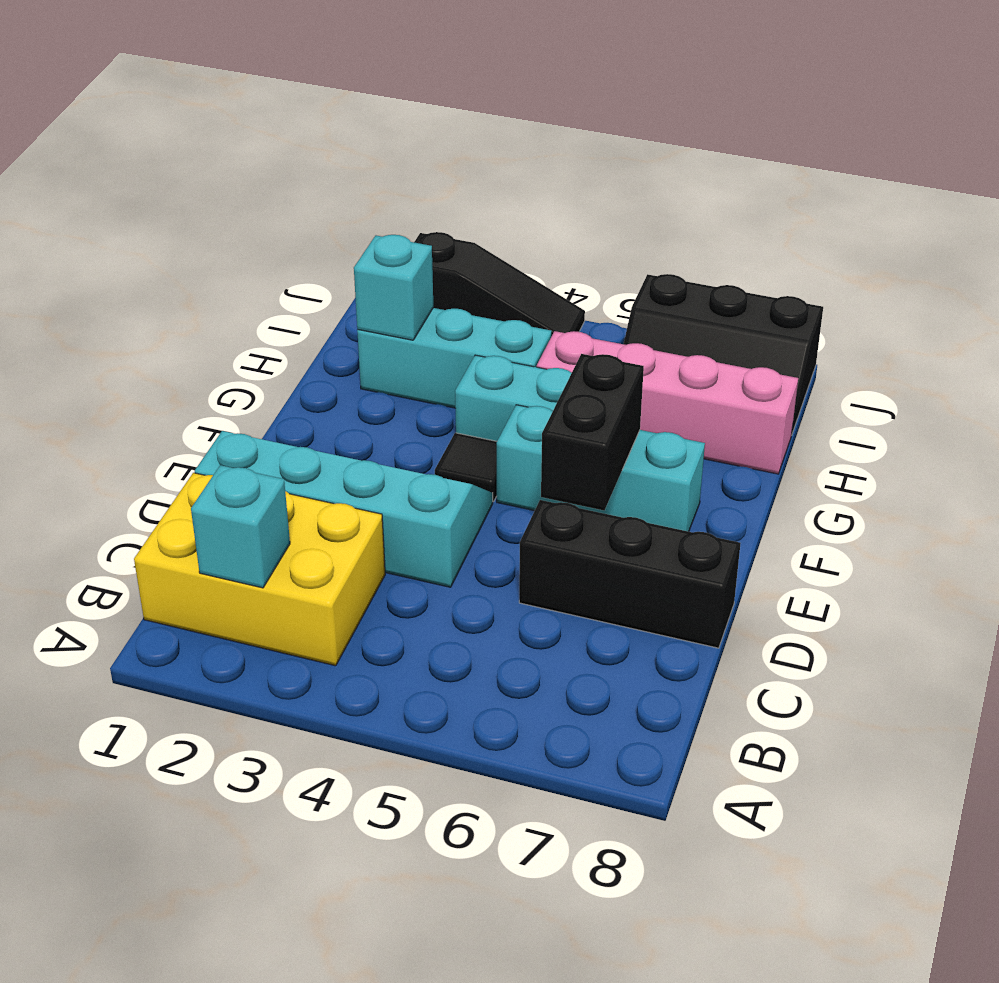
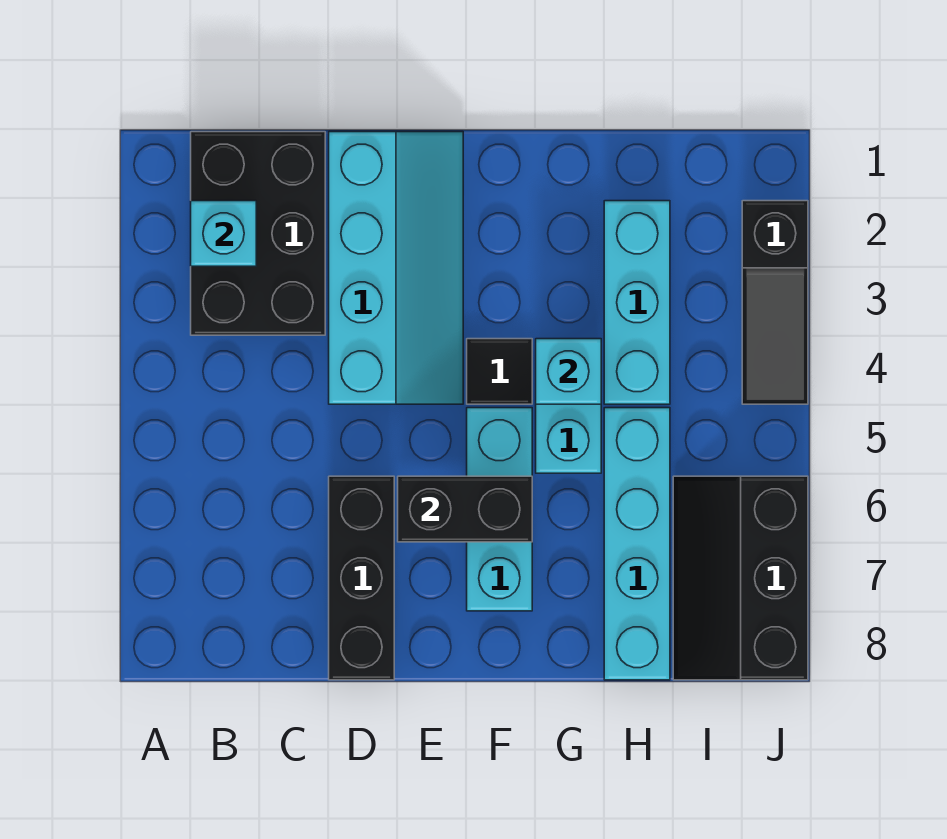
yellow brick B1:C3 level 1 -> black brick B1:C3 level 1
cyan brick H2 level 2 -> cyan brick G4 level 2
pink brick H5:H8 level 1 -> cyan brick H5:H8 level 1

